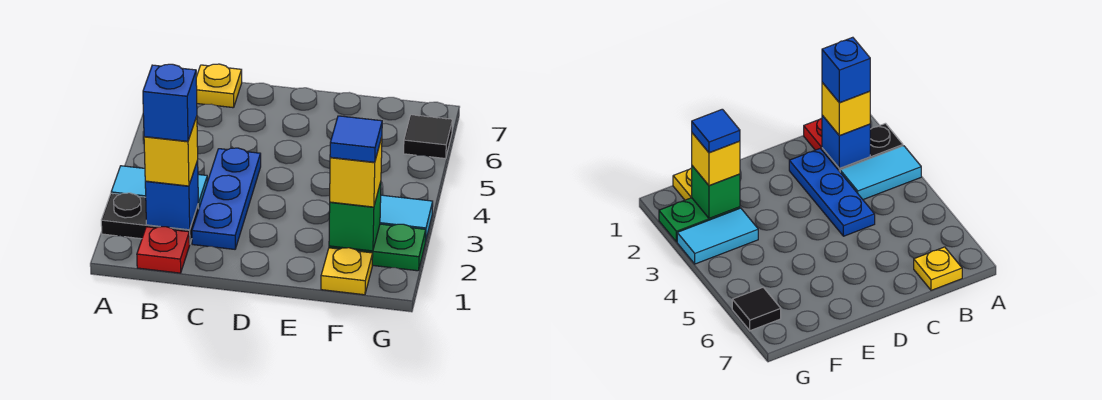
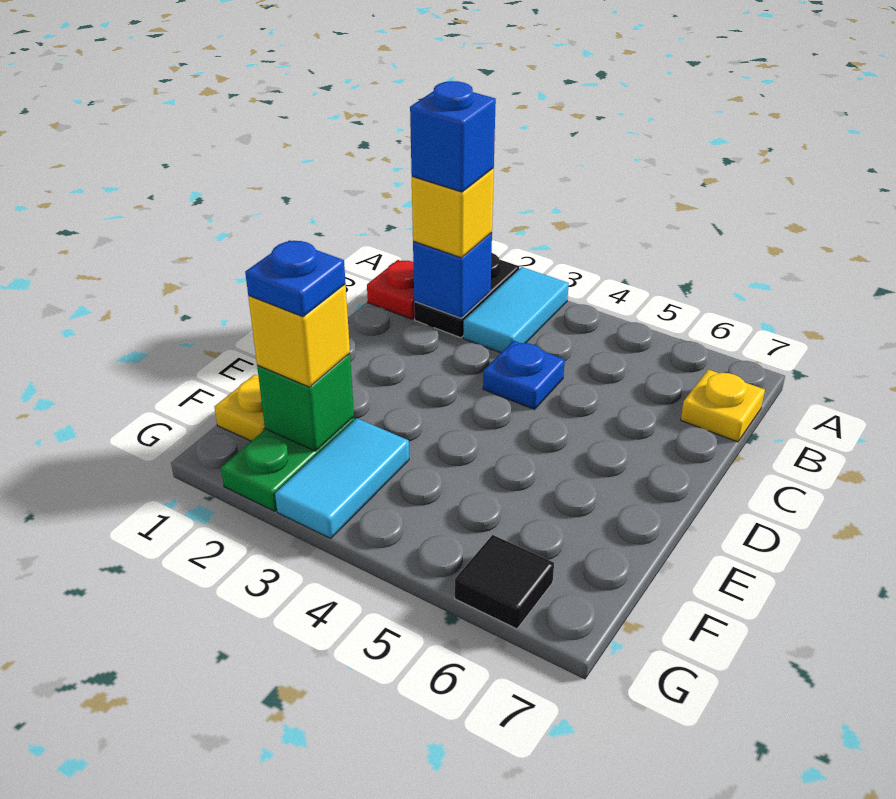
blue plate C2:C4 level 1 -> blue plate C4 level 1
blue tile F2 level 4 -> blue plate F2 level 4

